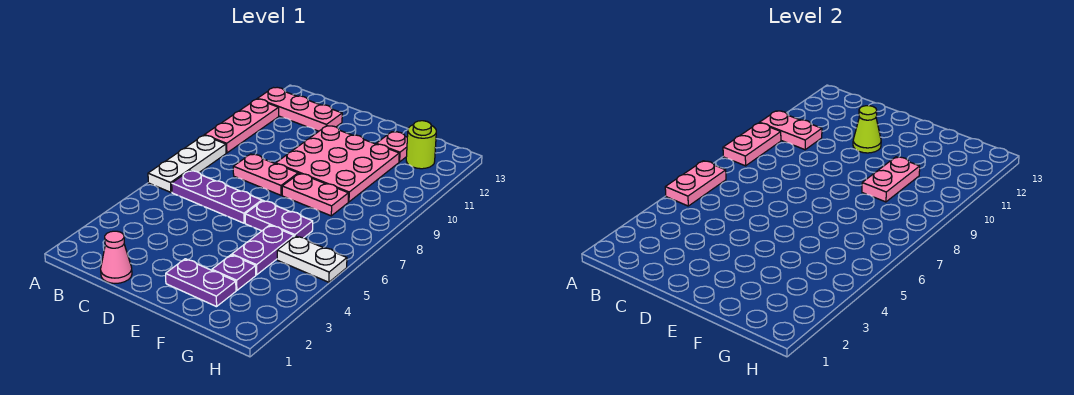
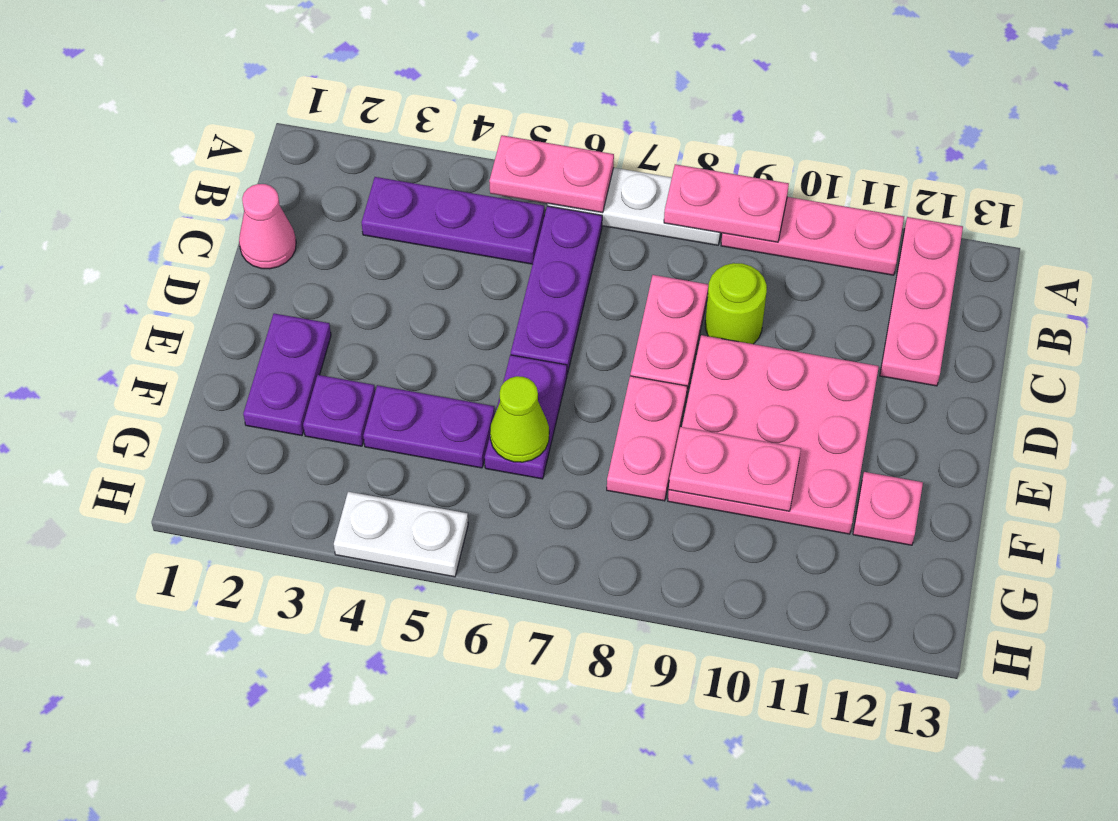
pink plate A10:B10 level 2 -> none
none -> purple plate B3:B5 level 1
lime cone D11 level 2 -> lime cone F6 level 2
white plate G5:H5 level 1 -> white plate H4:H5 level 1
lime round brick G12 level 1 -> lime round brick C9 level 1

